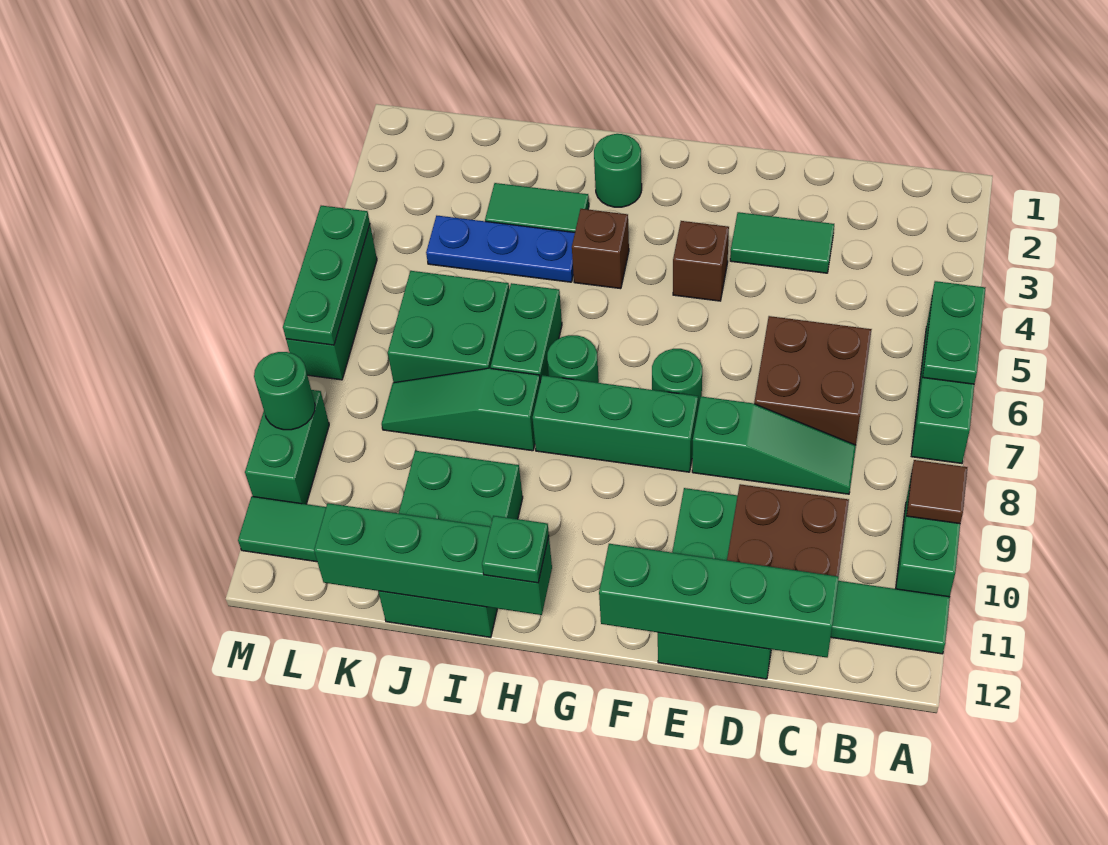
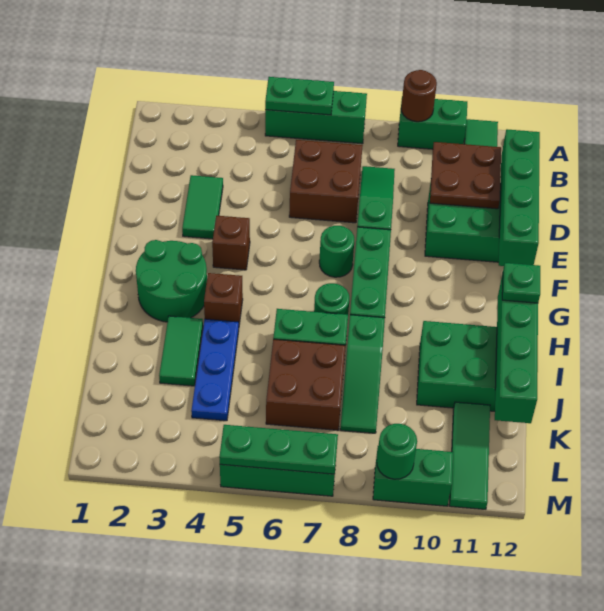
brown tile A9 level 2 -> brown round brick A9 level 2
green round brick H2 level 1 -> green round brick G2:H3 level 1
green brick J6:K7 level 1 -> brown brick J6:K7 level 1

